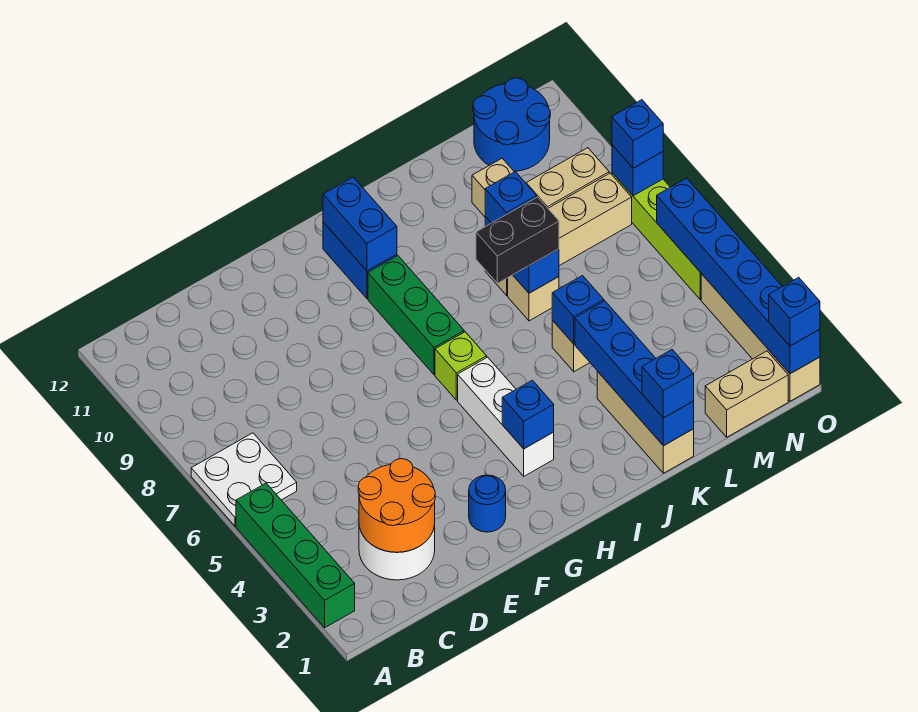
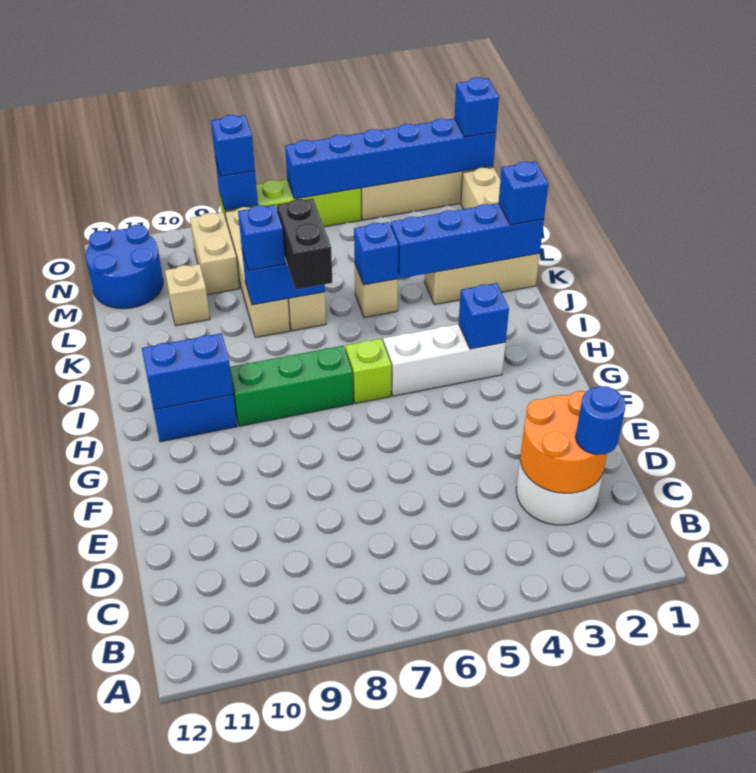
green brick A2:A5 level 1 -> none
white plate A6:B7 level 1 -> none
blue round brick F2 level 1 -> blue round brick C2 level 3

